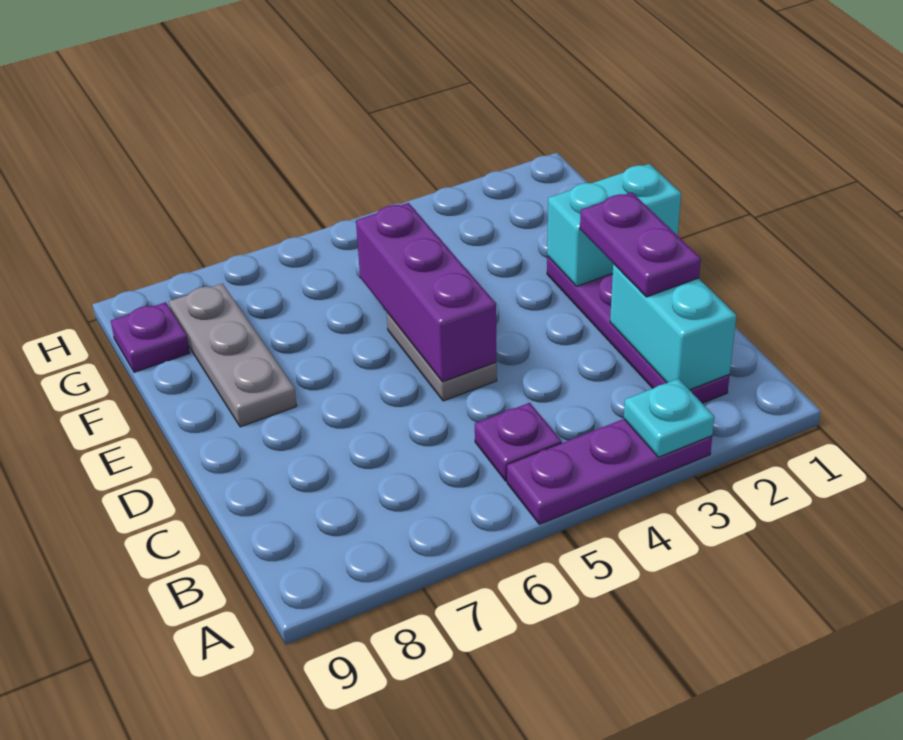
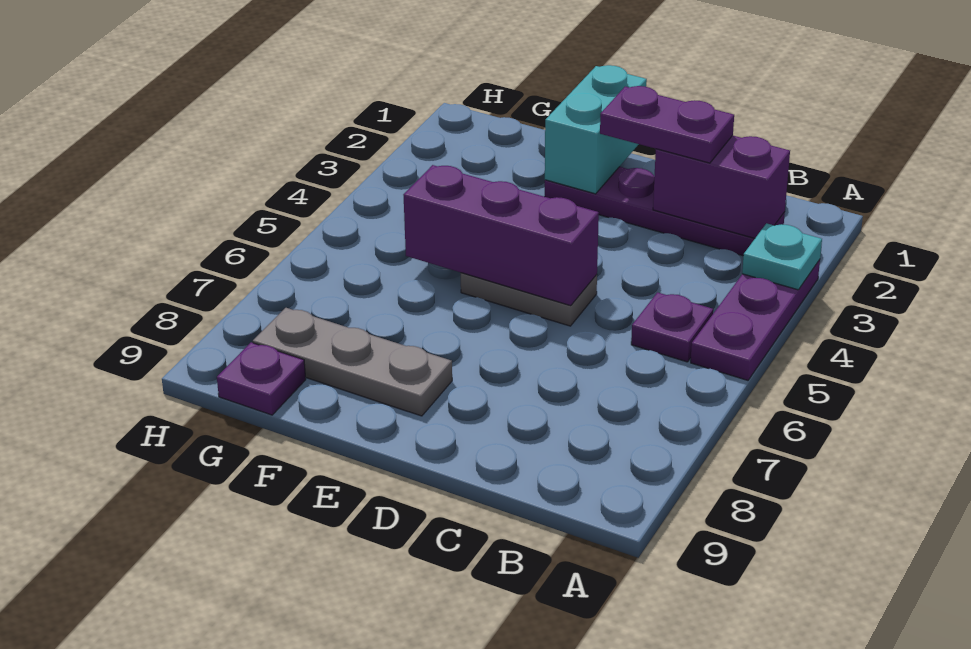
cyan brick B2:C2 level 2 -> purple brick B2:C2 level 2

